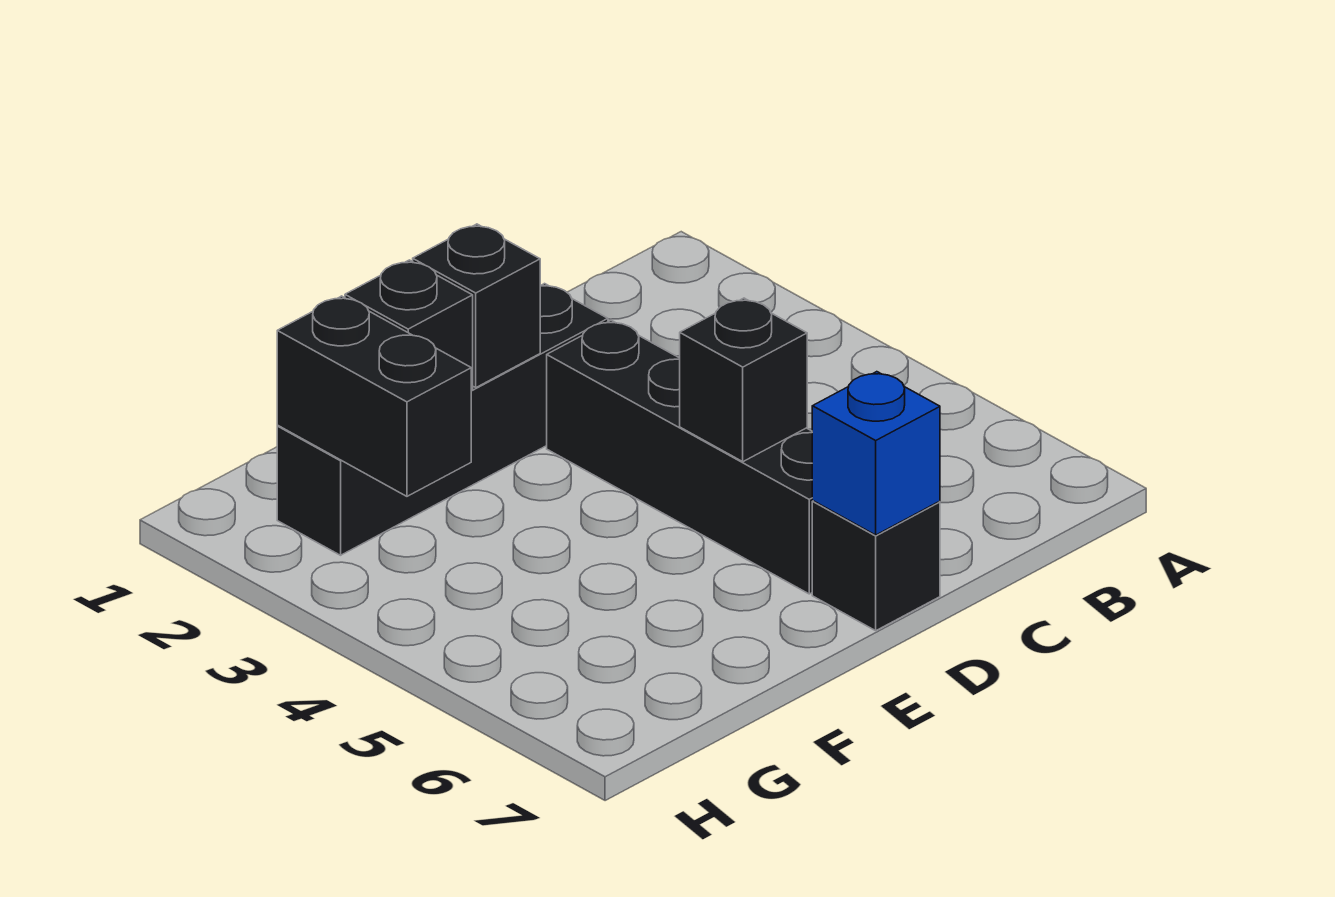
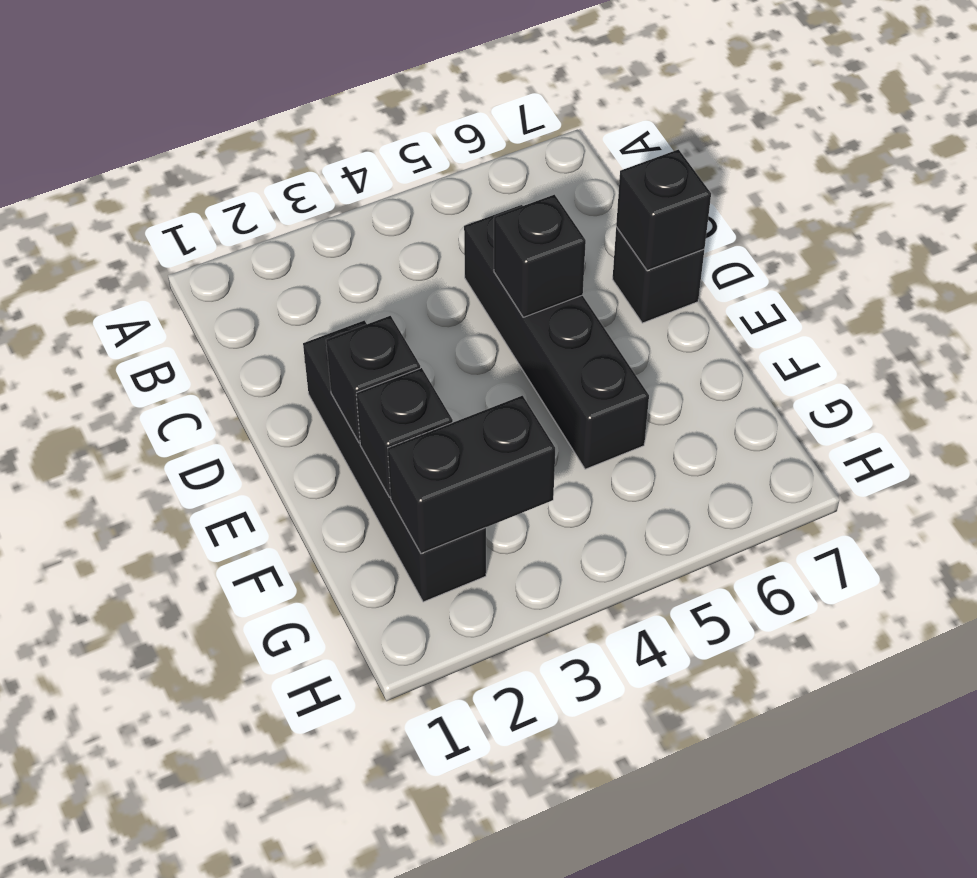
black brick D3:D6 level 1 -> black brick C5:F5 level 1
blue brick D7 level 2 -> black brick D7 level 2

